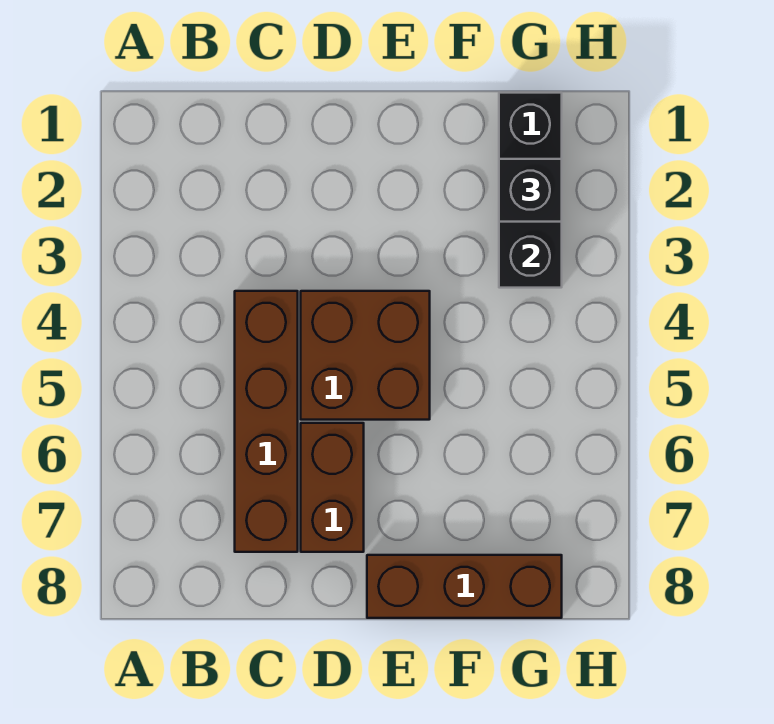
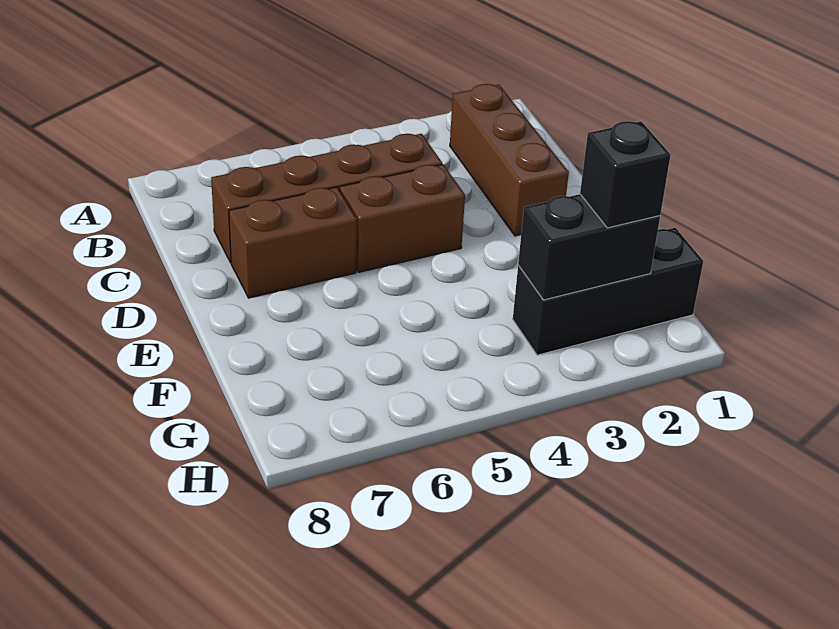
brown brick D4:E5 level 1 -> brown brick D4:D5 level 1
brown brick E8:G8 level 1 -> brown brick B2:D2 level 1

